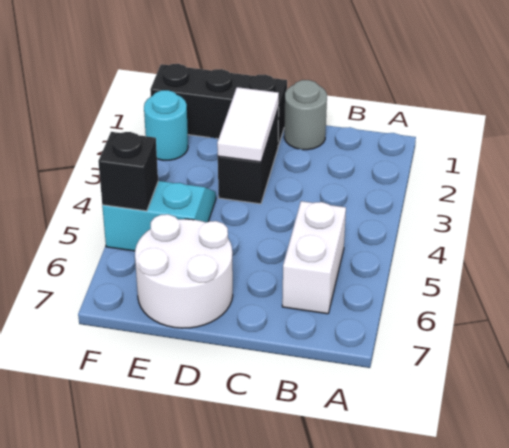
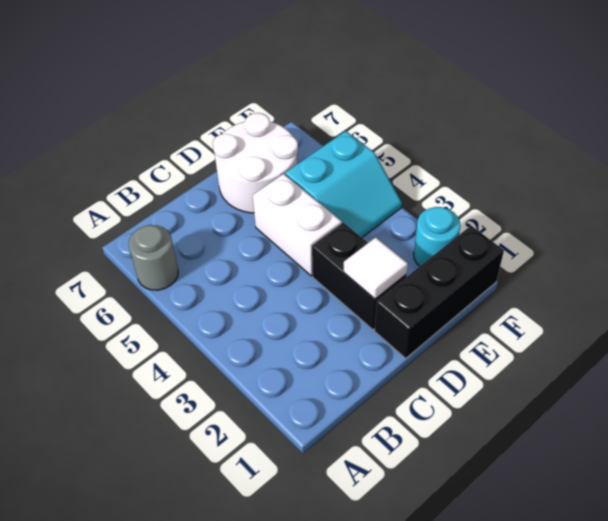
white brick B5:B6 level 1 -> white brick D4:D5 level 1
grey round brick C1 level 1 -> grey round brick A6 level 1
white tile D2:D3 level 2 -> white tile D2 level 2
black brick F5 level 2 -> none

